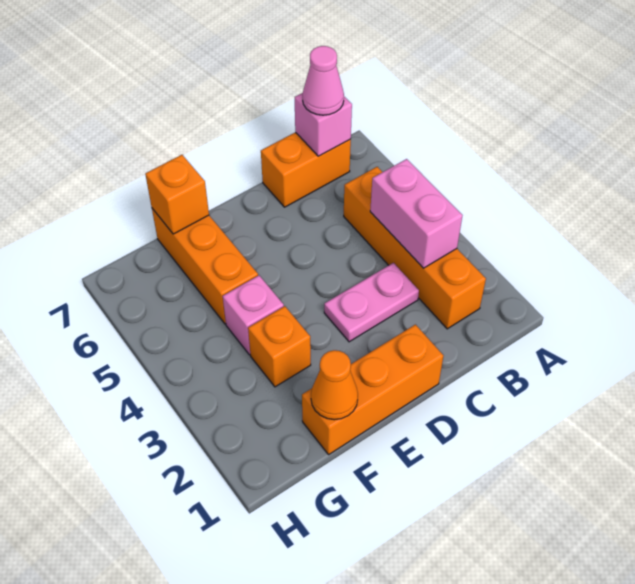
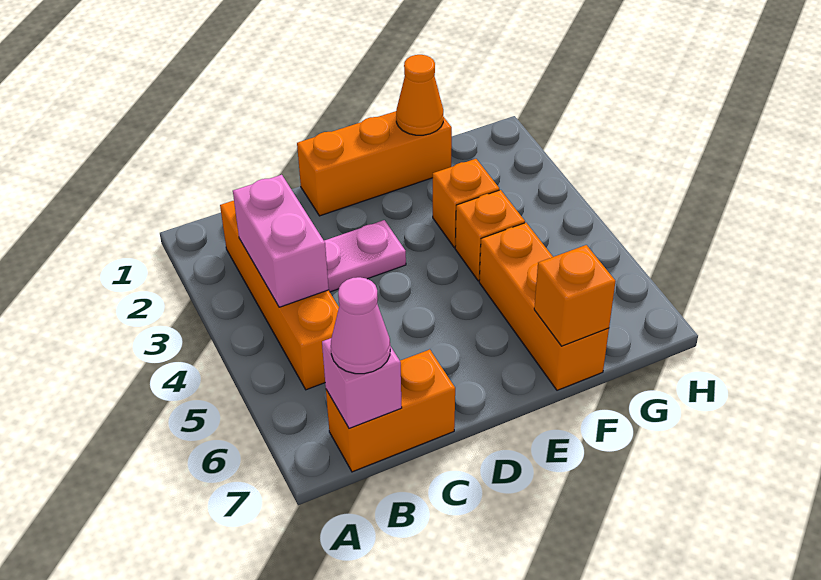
pink brick F4 level 1 -> orange brick F4 level 1

